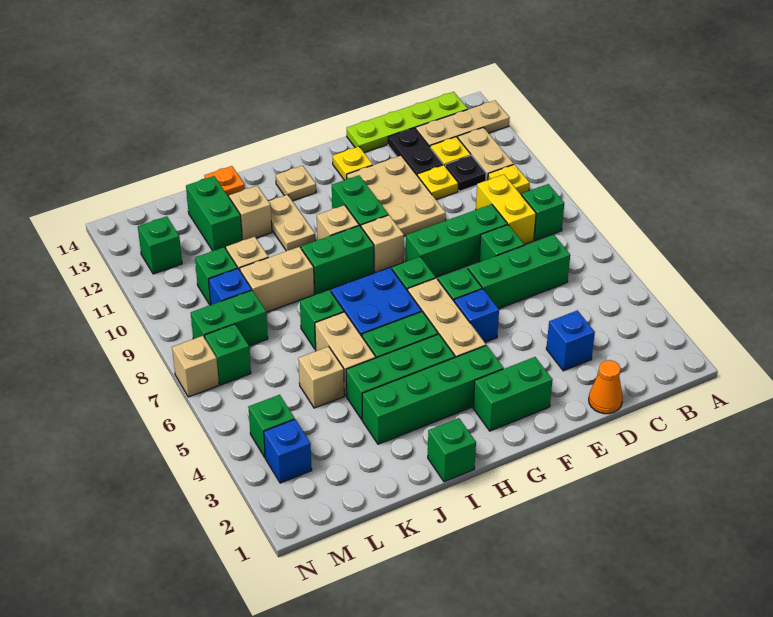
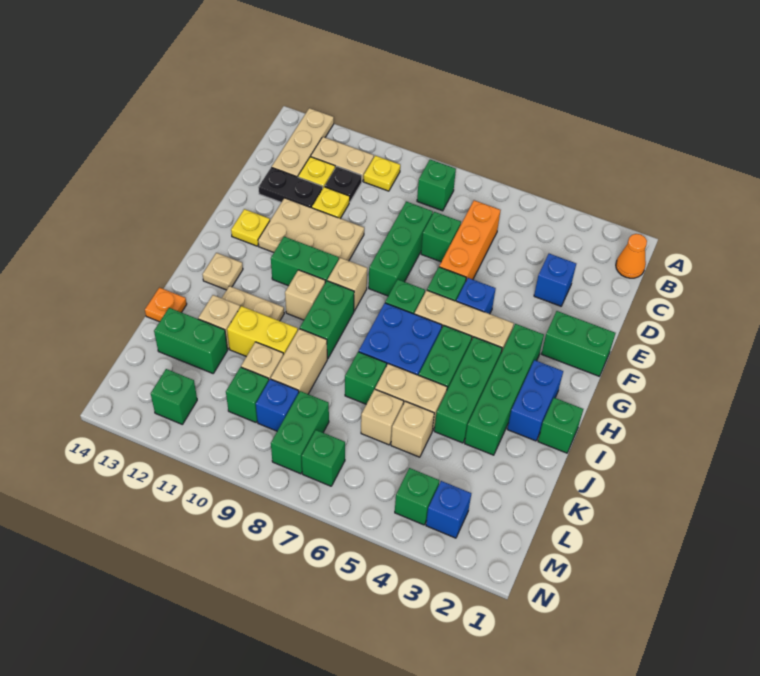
lime plate B14:E14 level 1 -> none
green brick C6:E6 level 1 -> orange brick C6:E6 level 1
yellow brick C8:C9 level 1 -> yellow brick J10:J11 level 1
orange cone D1 level 1 -> orange cone B1 level 1
green brick F2:G2 level 1 -> green brick F1:F2 level 1
none -> blue brick H2:I2 level 1
tan brick N7 level 1 -> tan brick K6 level 1

